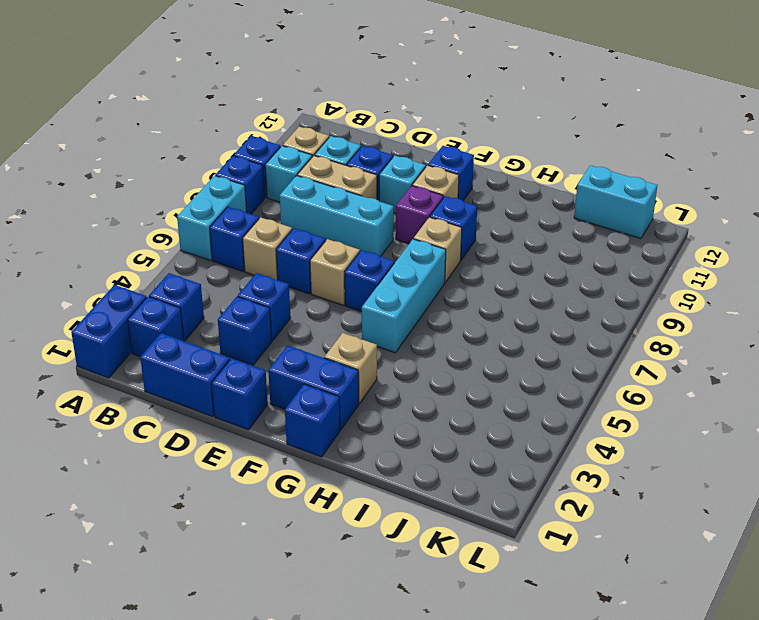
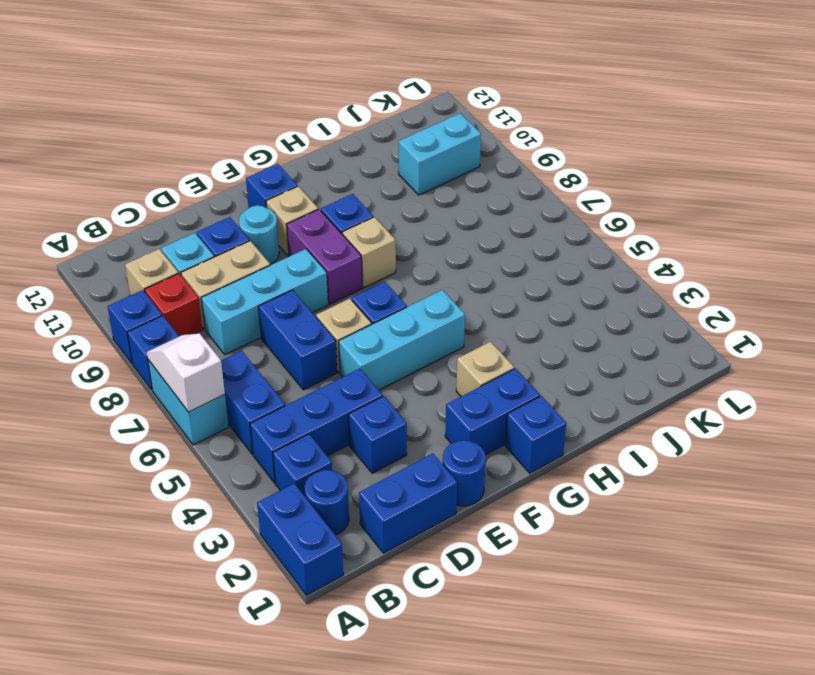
none -> white slope A6:A7 level 2 top 6
blue brick B2 level 1 -> blue round brick B2 level 1
blue brick B6 level 1 -> blue brick B5:B6 level 1
cyan brick B9 level 1 -> red brick B9 level 1
tan brick C6 level 1 -> none
blue brick D4 level 1 -> blue brick B4:D4 level 1
blue brick D6 level 1 -> blue brick D6:D7 level 1
blue brick E1 level 1 -> blue round brick E1 level 1
cyan brick E10 level 1 -> cyan round brick E10 level 1
purple brick F9 level 1 -> purple brick F8:F9 level 1
cyan brick G5:G7 level 1 -> cyan brick E5:G5 level 1
cyan brick J12:K12 level 1 -> cyan brick J10:K10 level 1

